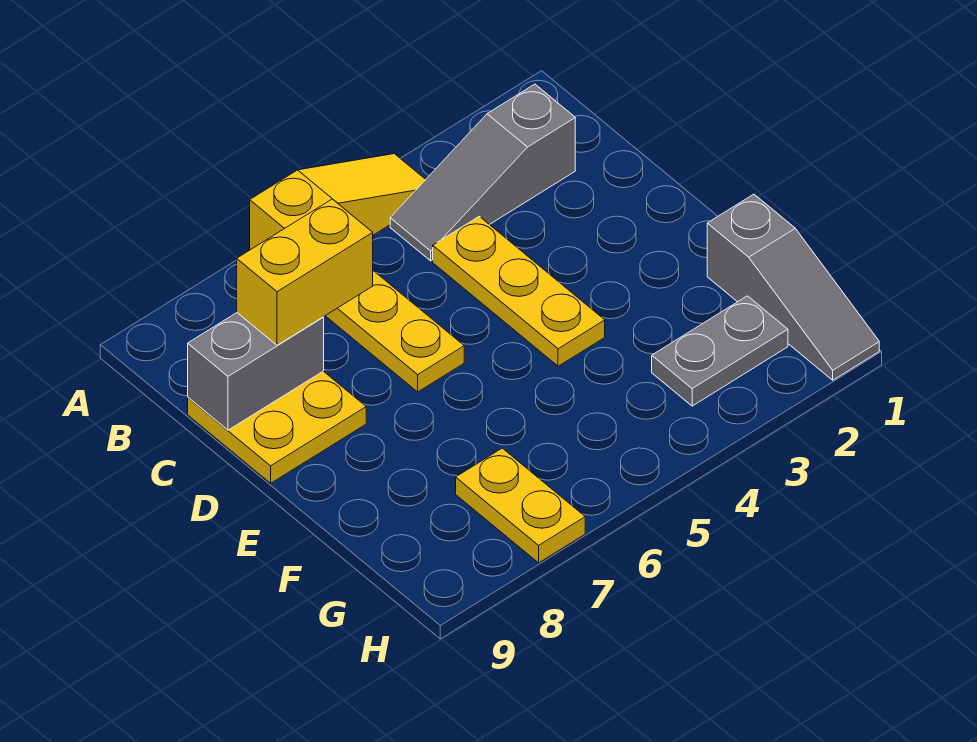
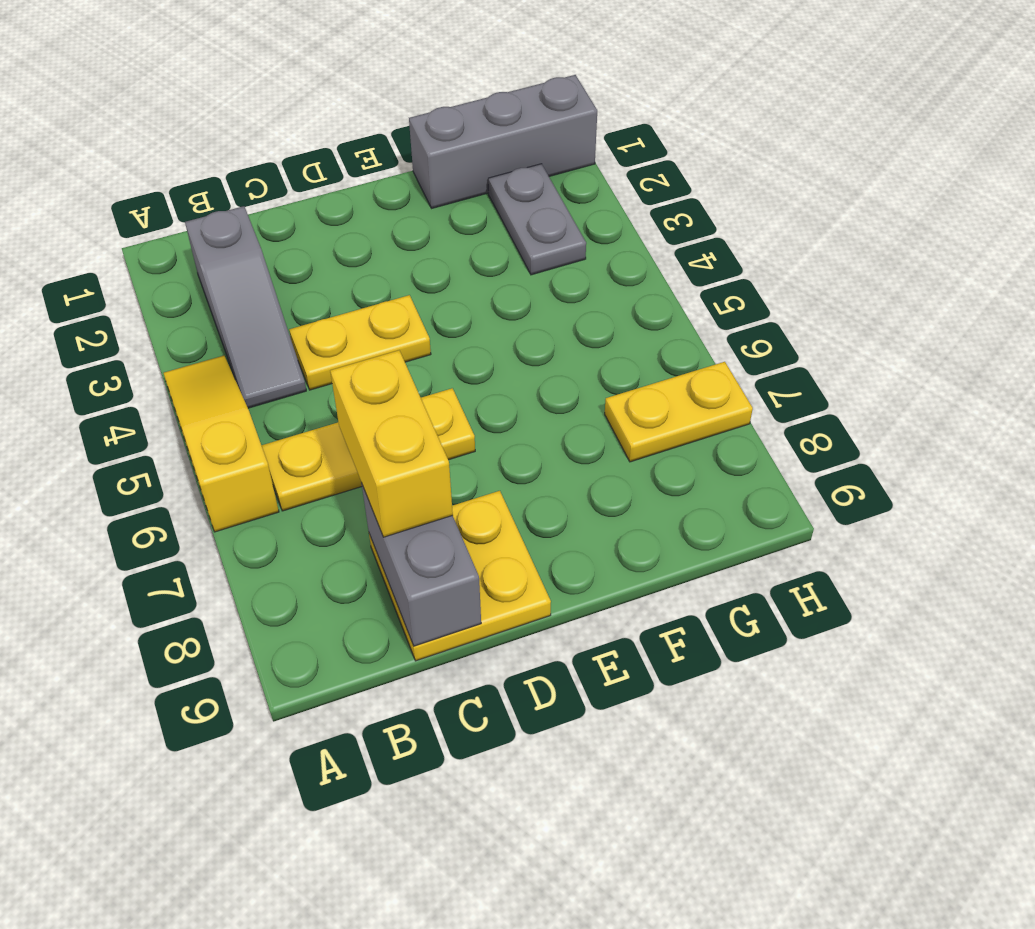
yellow plate C4:E4 level 1 -> yellow plate C4:D4 level 1
grey slope F1:H1 level 1 top F -> grey brick F1:H1 level 1

